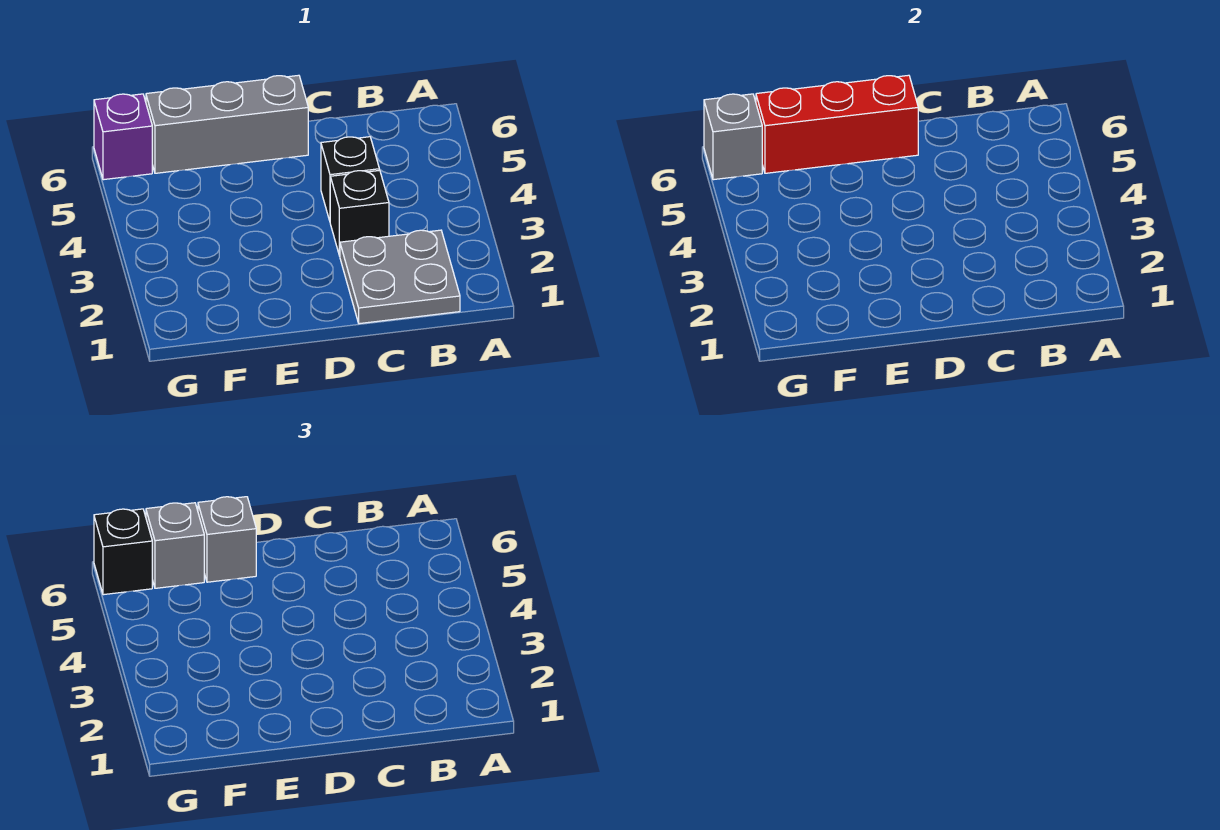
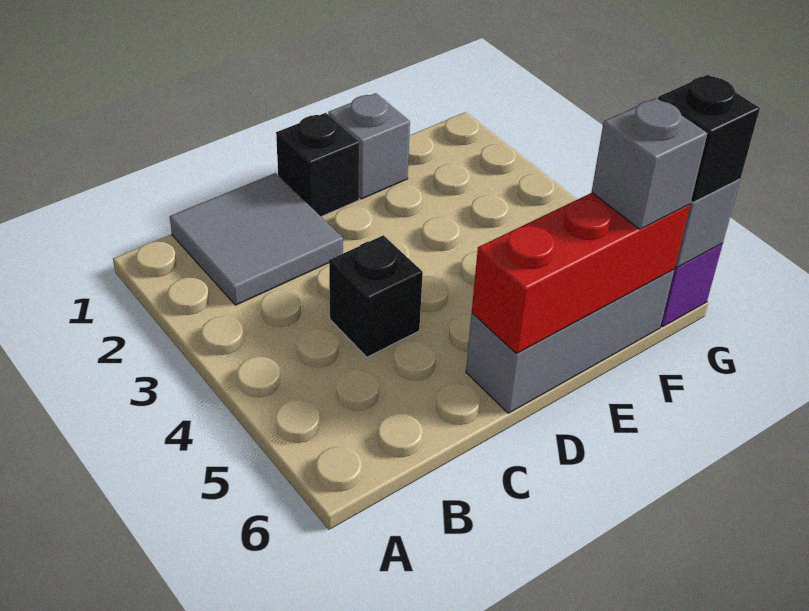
grey plate B1:C2 level 1 -> grey tile B1:C2 level 1
black brick C3 level 1 -> black brick D1 level 1
grey brick E6 level 3 -> grey brick E1 level 1

